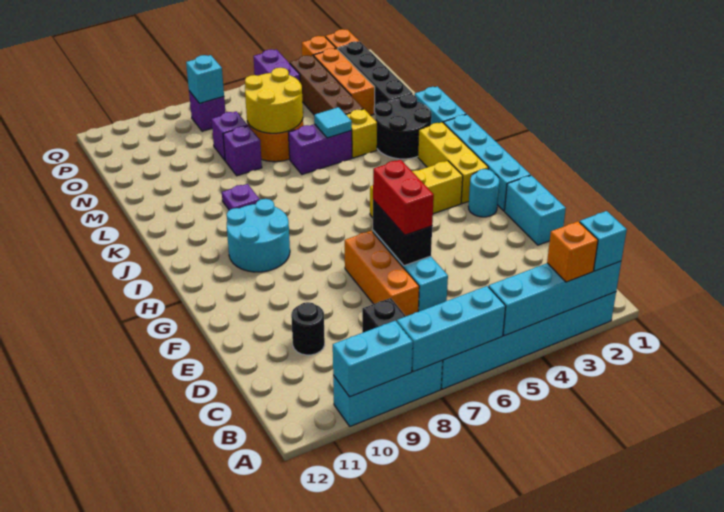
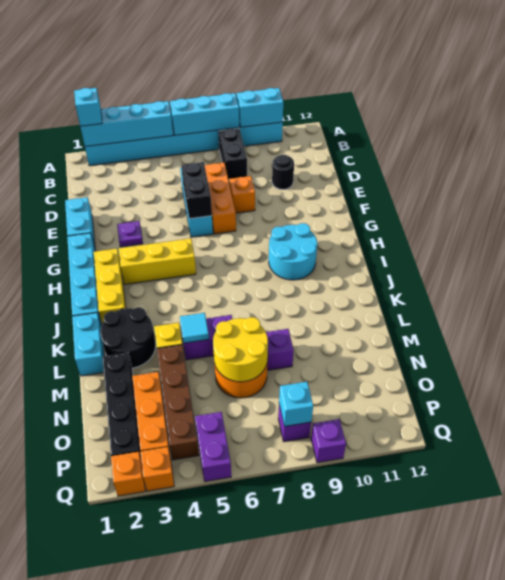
orange brick A3 level 3 -> orange brick E8 level 1
red brick E6:F6 level 3 -> none
cyan round brick G2 level 1 -> none
purple plate K9 level 1 -> purple plate F3 level 1
purple brick N8 level 1 -> purple brick Q9 level 1

